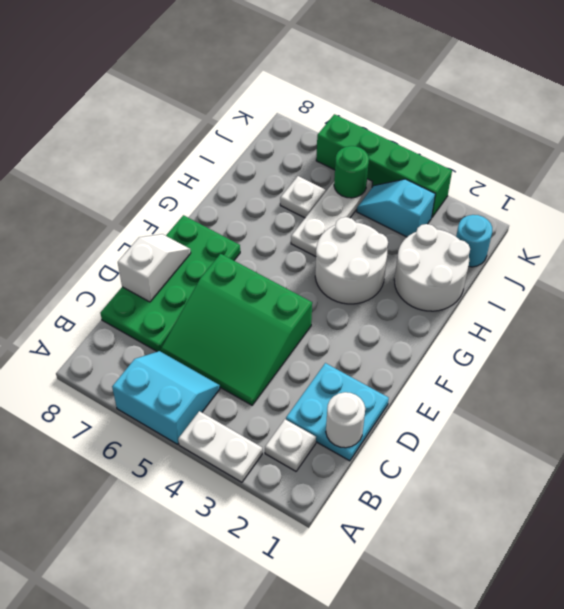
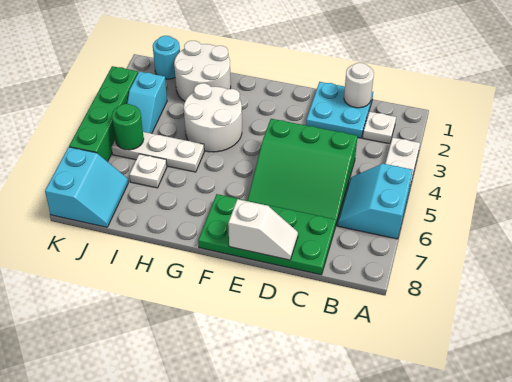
green slope C4:E6 level 1 top E -> green slope C4:E6 level 1 top 4
white slope D8:E8 level 2 top D -> white slope D8:E8 level 2 top E
none -> cyan slope J7:K8 level 1 top K

